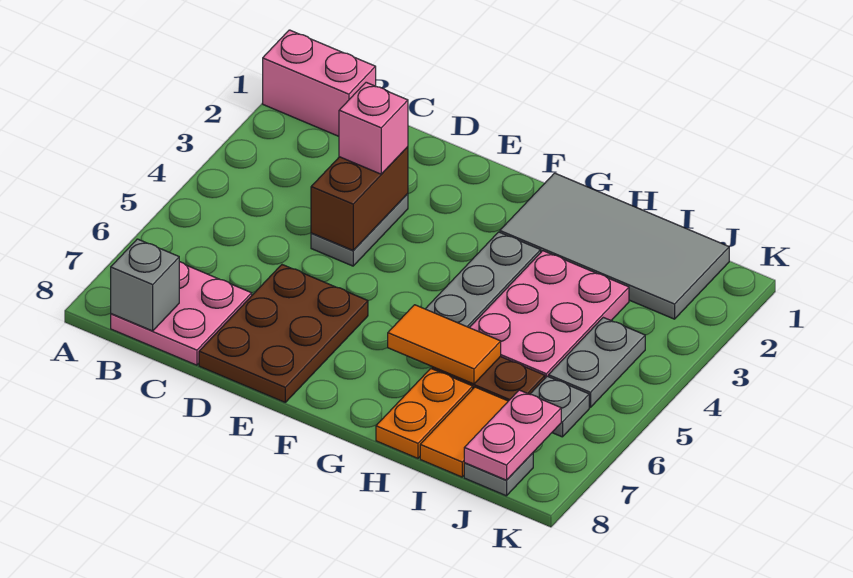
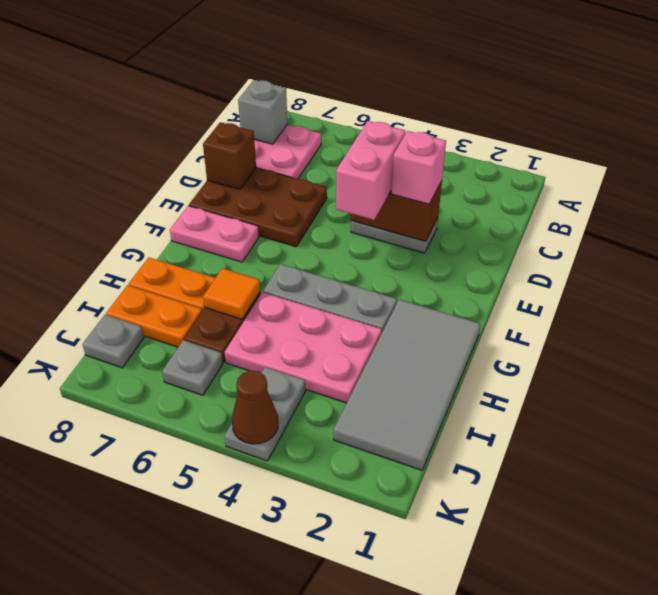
pink brick A1:B1 level 1 -> pink brick D4:E4 level 3
none -> brown brick D8 level 2
orange tile G6:H6 level 2 -> orange tile H6 level 2
orange tile I7:I8 level 1 -> orange plate I7:I8 level 1
grey plate J4:J5 level 1 -> grey plate J4:K4 level 1
pink plate J7:J8 level 2 -> pink plate F7:F8 level 1
none -> brown cone K4 level 2

